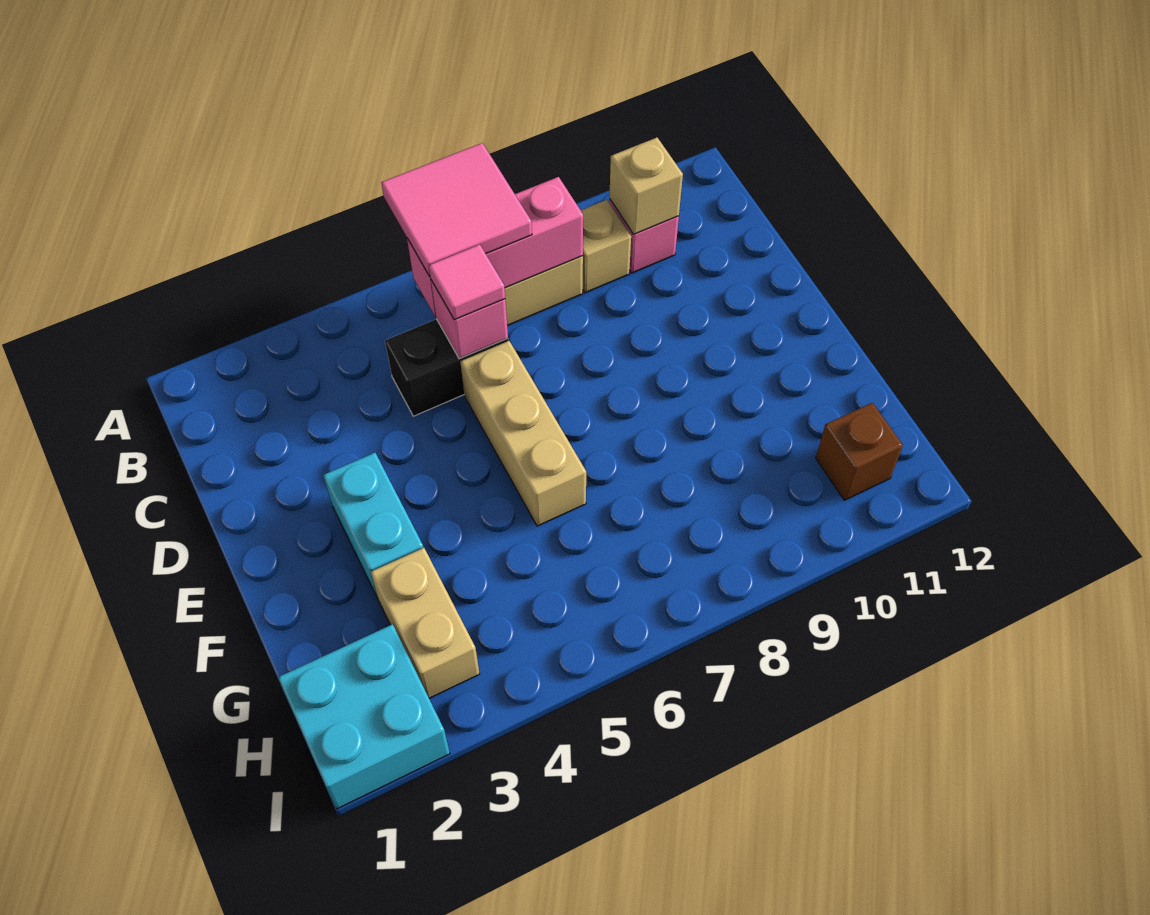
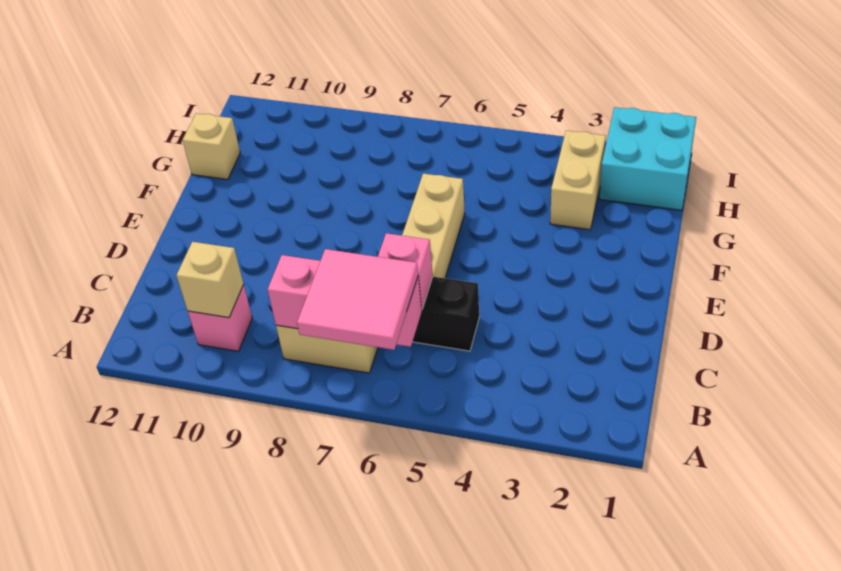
tan brick B9 level 1 -> tan brick G12 level 1
pink tile C6 level 3 -> none
cyan brick E3:F3 level 1 -> none
brown brick H11 level 1 -> none

